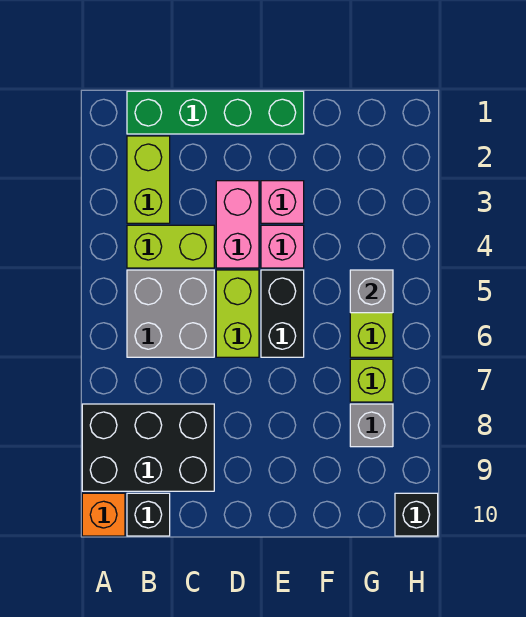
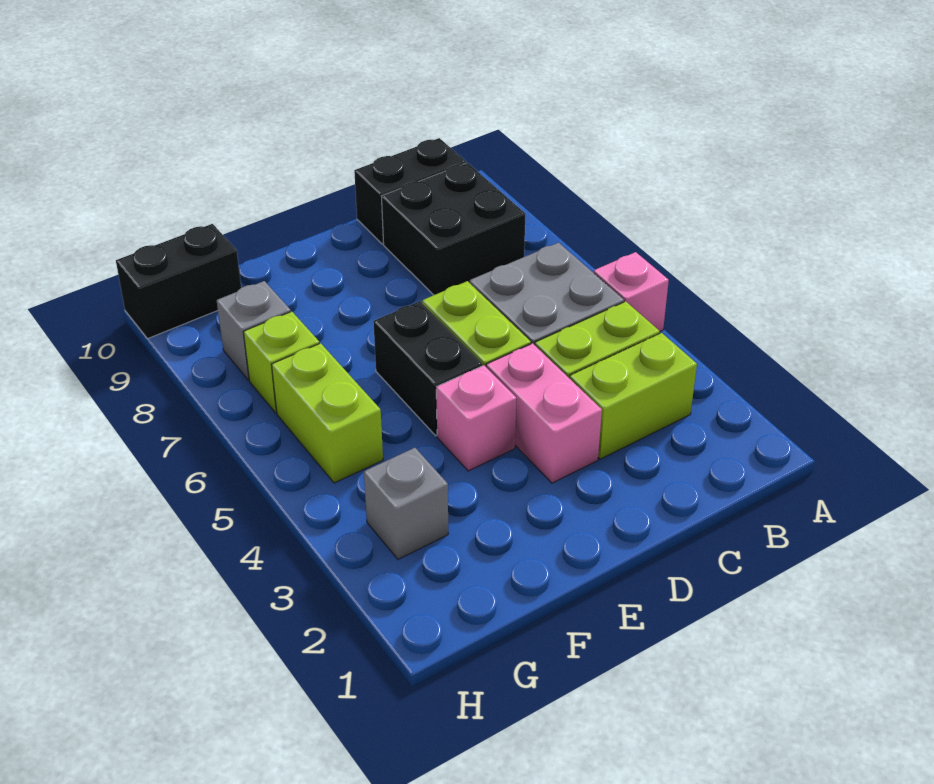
black brick A8:C9 level 1 -> black brick B8:C9 level 1
orange brick A10 level 1 -> none
green brick B1:E1 level 1 -> none
lime brick B2:B3 level 1 -> lime brick B3:C3 level 1
black brick B10 level 1 -> black brick B10:C10 level 1
pink brick E3 level 1 -> pink brick A5 level 1
grey brick G5 level 2 -> grey brick G3 level 1
black brick H10 level 1 -> black brick G10:H10 level 1

